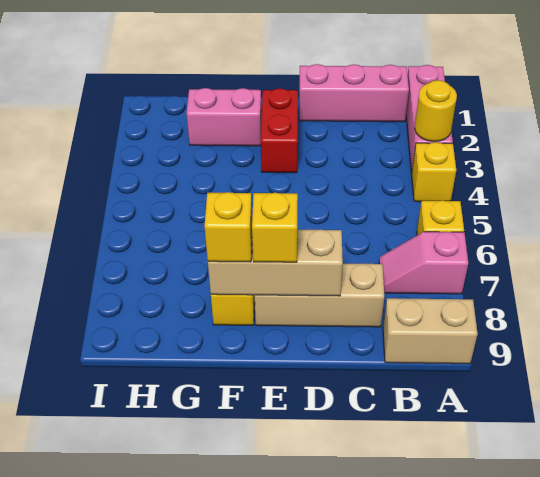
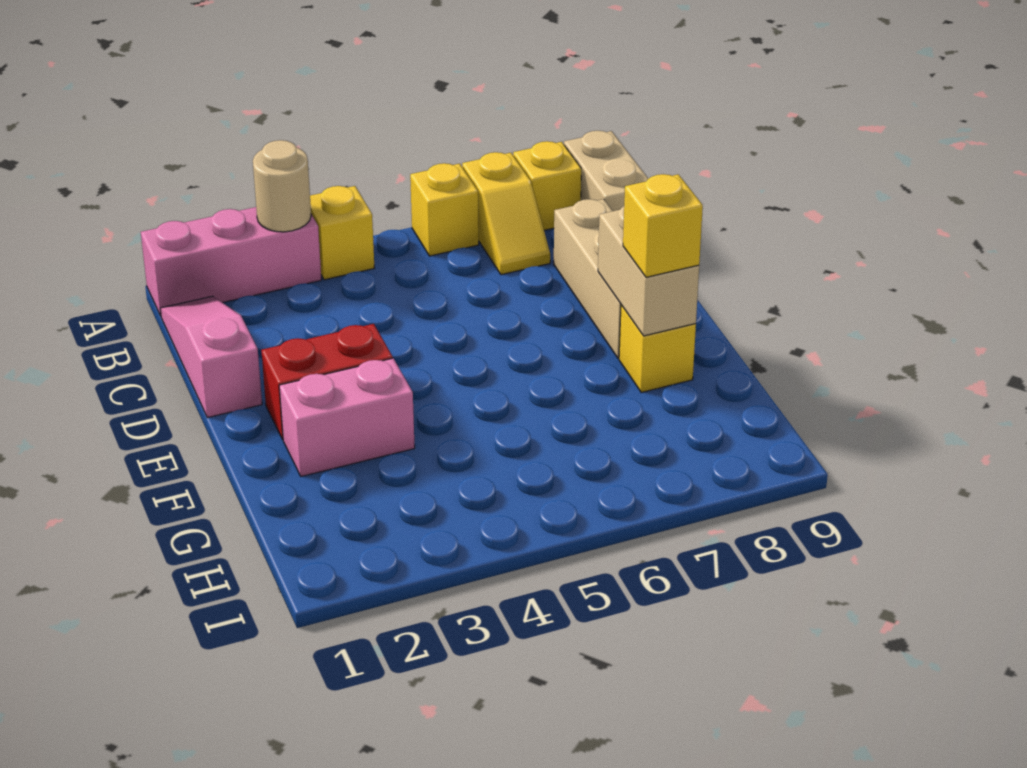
yellow round brick A3 level 2 -> tan round brick A3 level 2
pink slope A7:B7 level 1 top A -> yellow slope A7:B7 level 1 top A
pink brick B1:D1 level 1 -> pink slope B1:D1 level 1 top D
tan brick D8:F8 level 2 -> tan brick E8:F8 level 2
yellow brick E8 level 3 -> yellow brick A8 level 1
pink brick F2:G2 level 1 -> pink brick F2:F3 level 1

